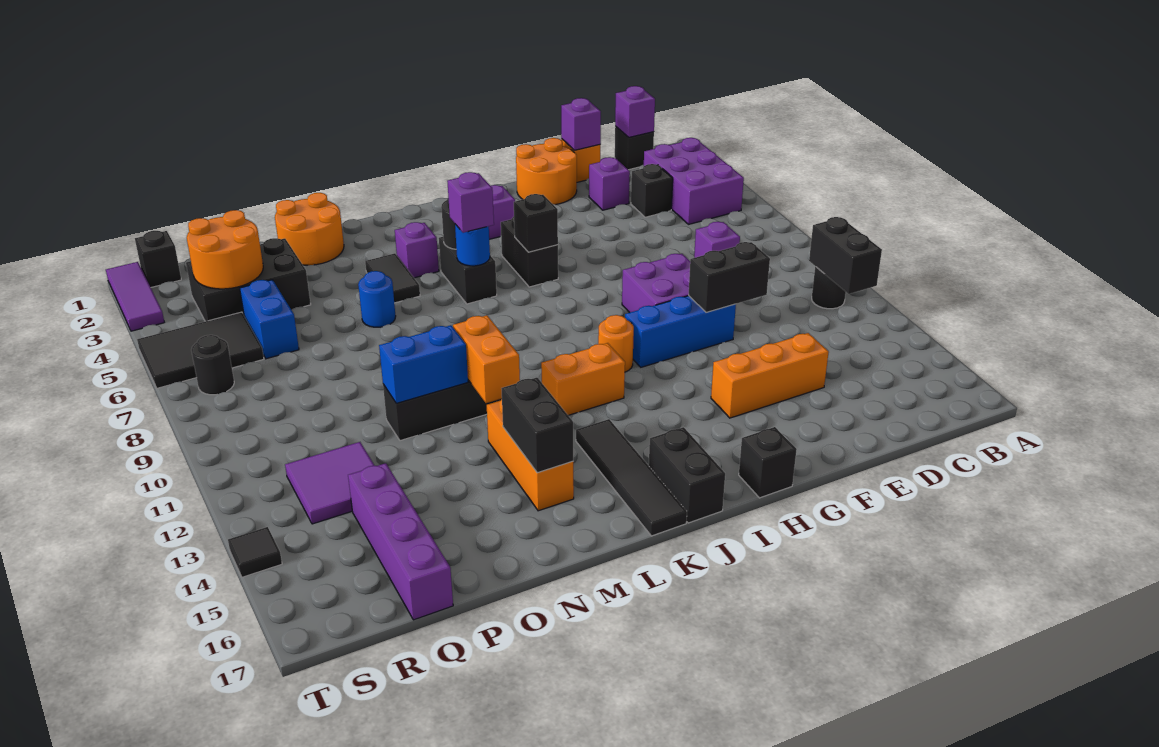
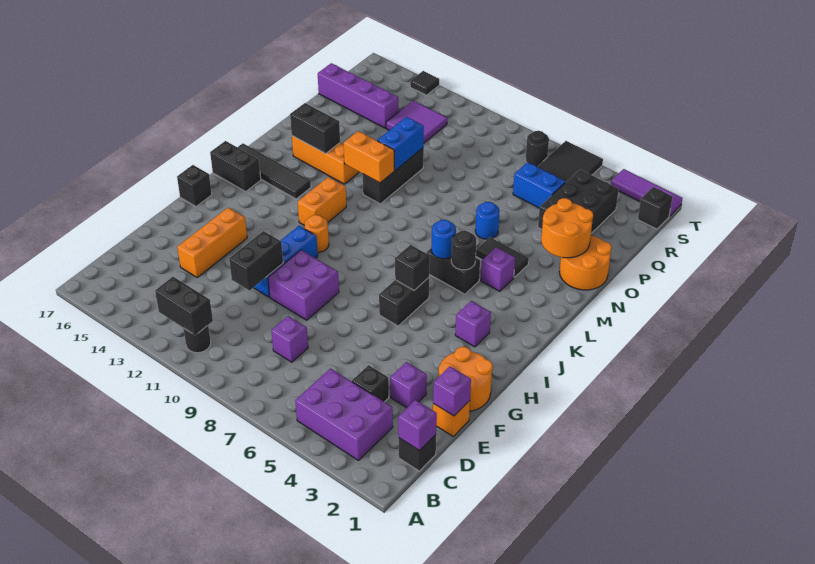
black brick I5:I6 level 1 -> black brick H6:I6 level 1
purple brick K6 level 3 -> none
orange round brick Q3:R4 level 2 -> orange round brick N2:O3 level 2

